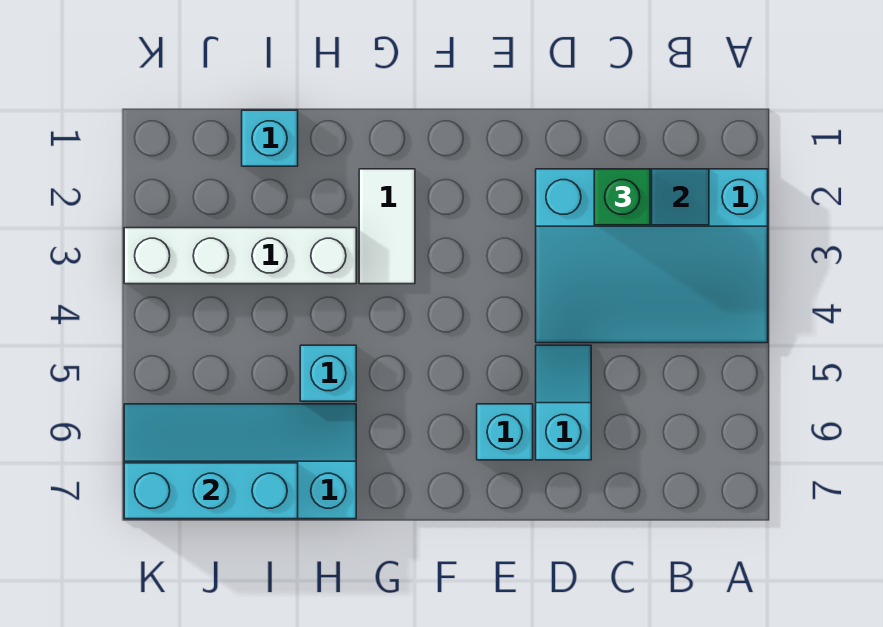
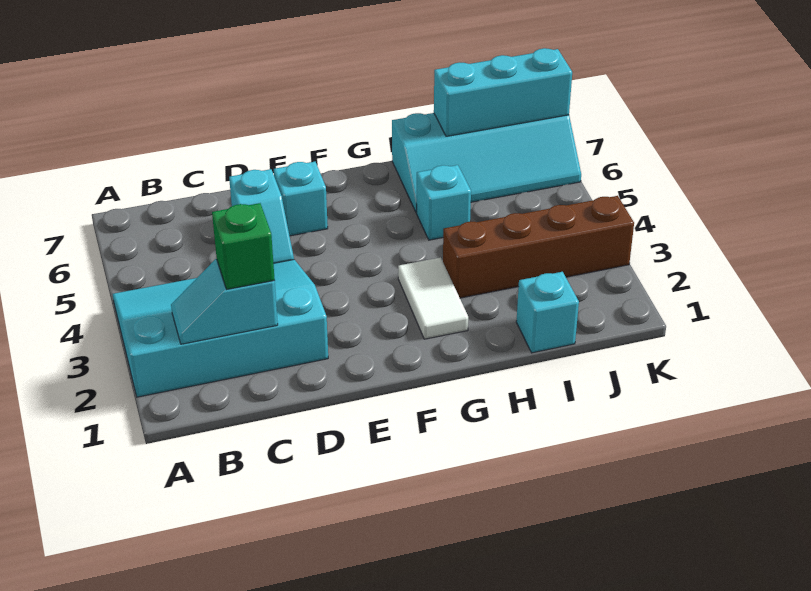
white brick H3:K3 level 1 -> brown brick H3:K3 level 1

